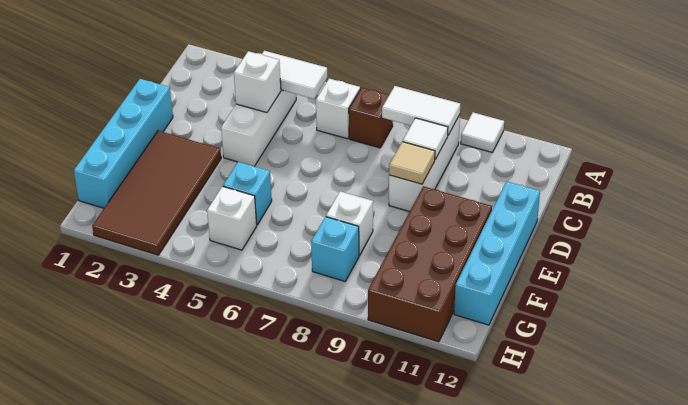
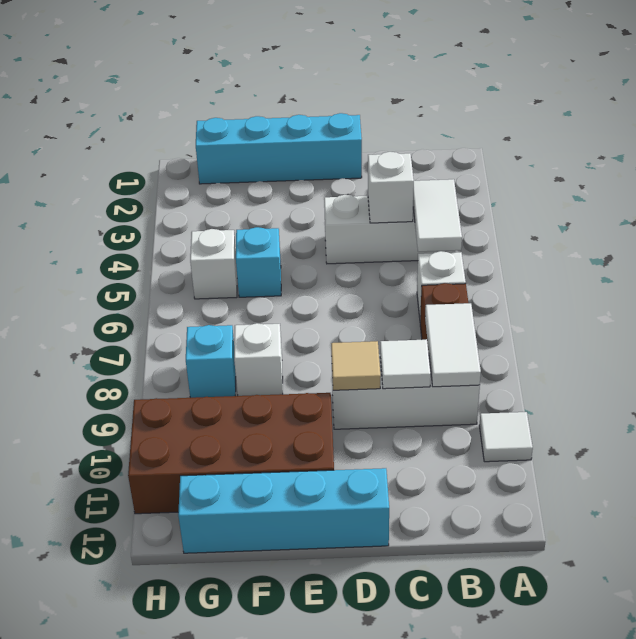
brown tile E2:H3 level 1 -> none

